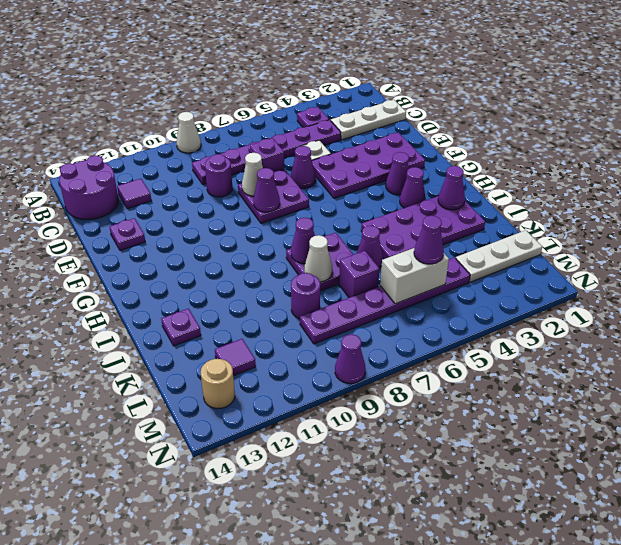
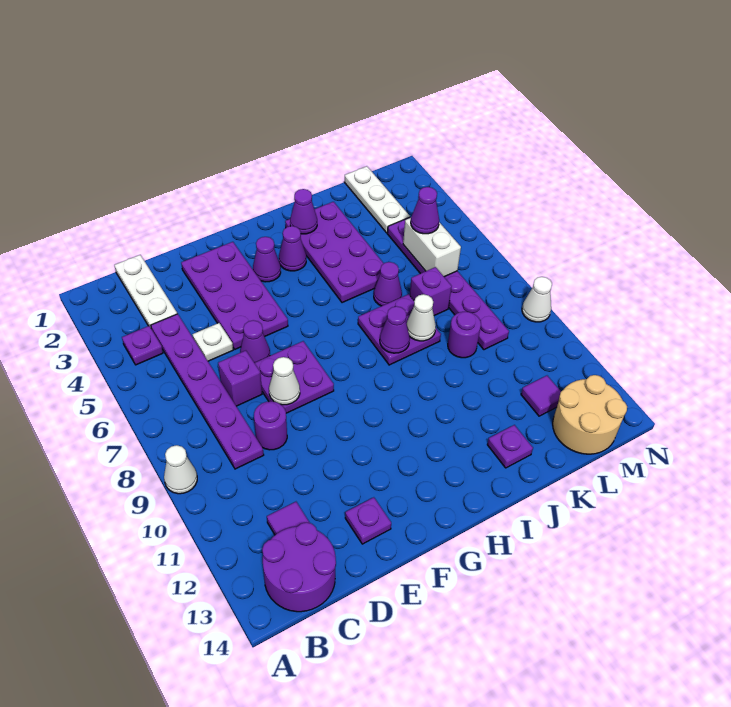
purple cone F8 level 2 -> none
tan round brick M13 level 1 -> tan round brick L13:M14 level 1
purple cone N9 level 1 -> white cone N9 level 1

